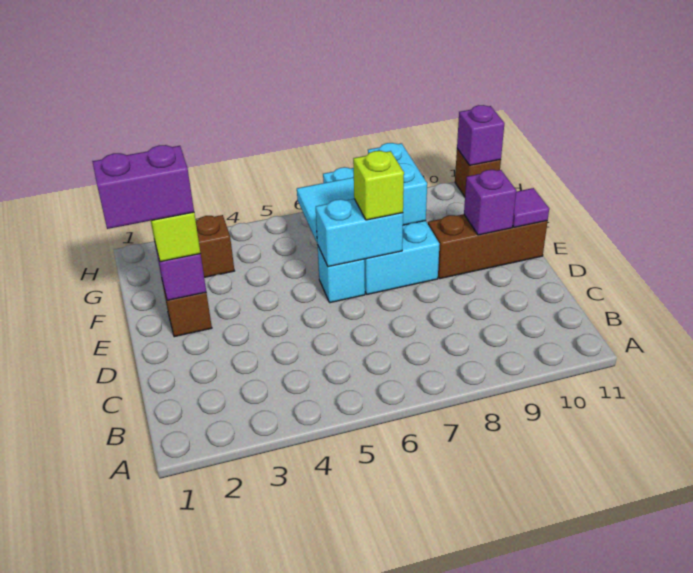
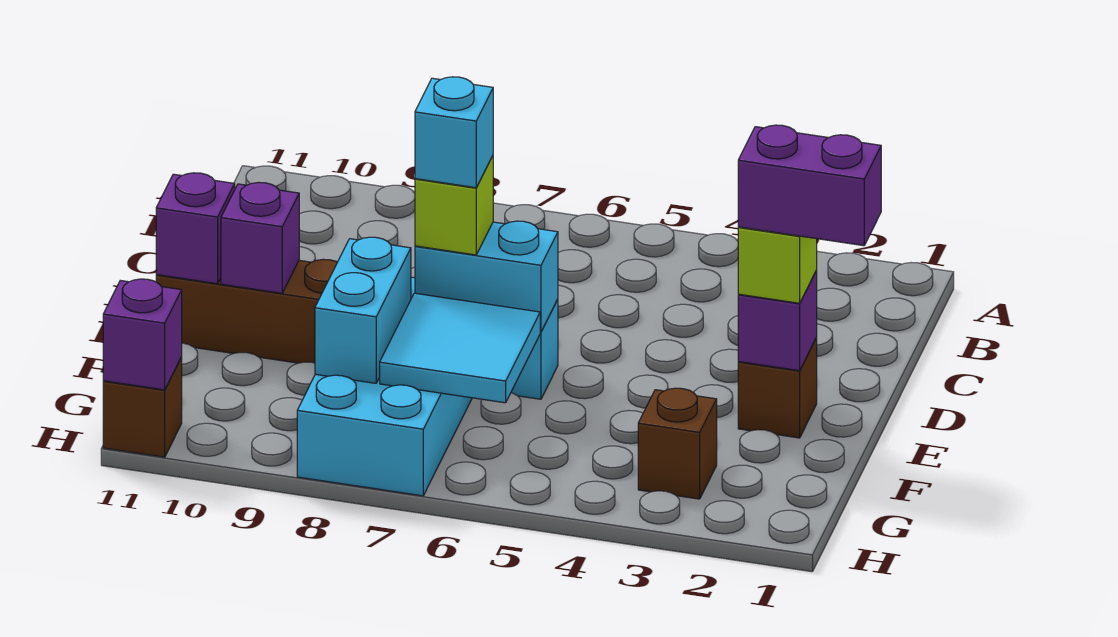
none -> cyan brick E7 level 4
purple tile E11 level 2 -> purple brick E11 level 2

